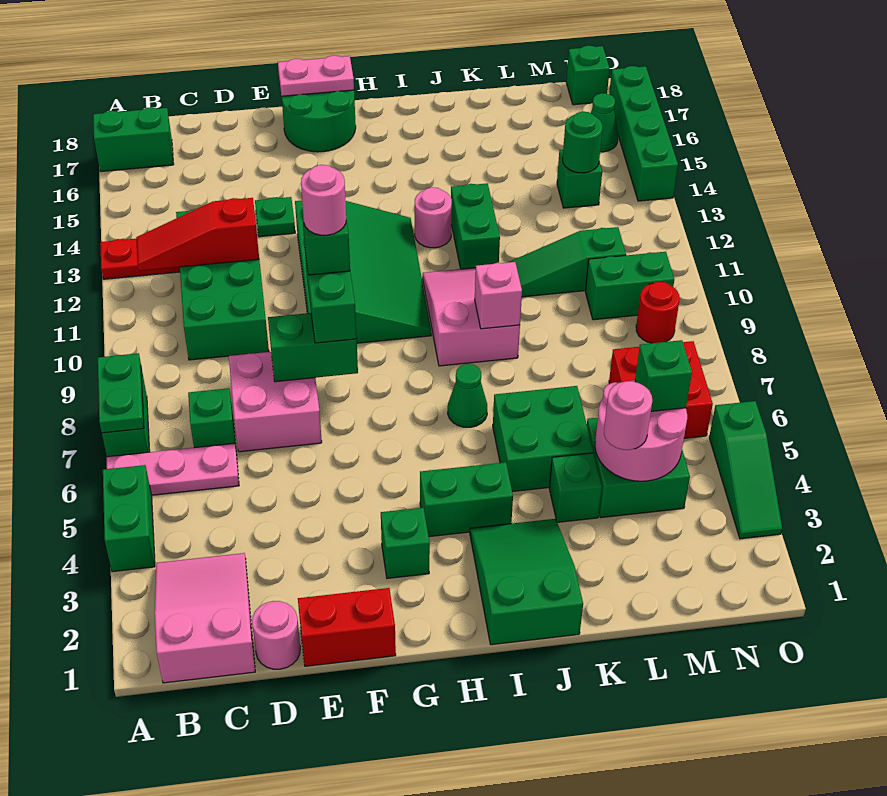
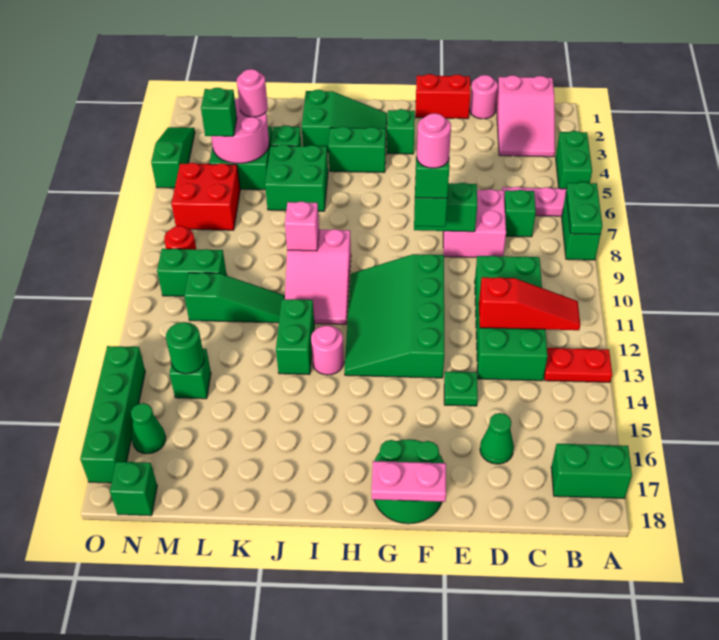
green slope I1:J3 level 1 top 1 -> green slope H2:J3 level 1 top J
green cone I7 level 1 -> green cone D16 level 1

